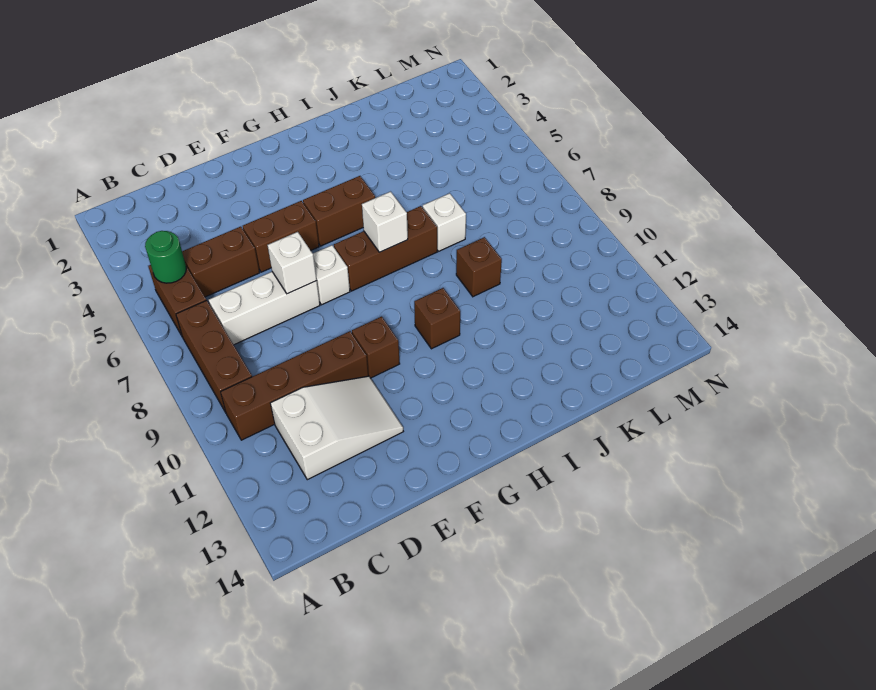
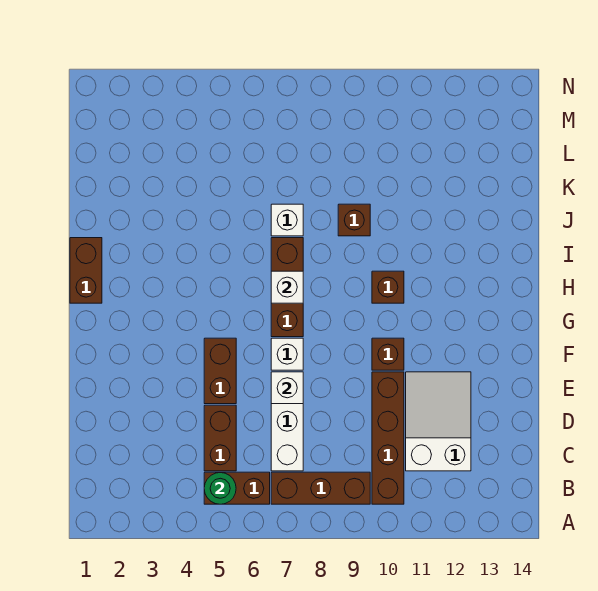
brown brick G5:H5 level 1 -> brown brick H1:I1 level 1

